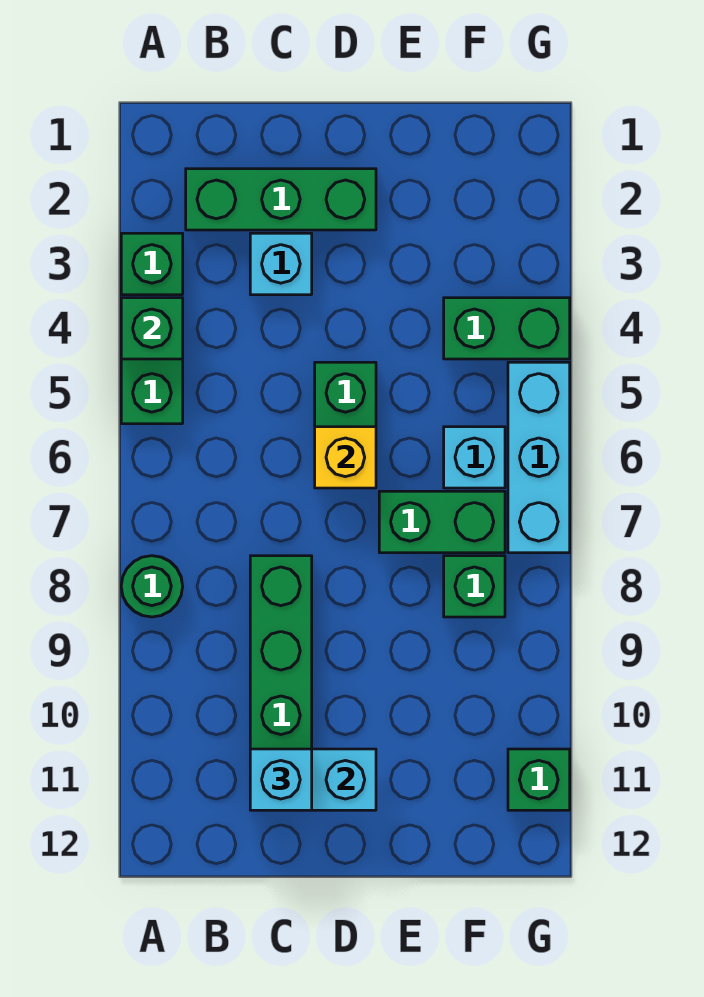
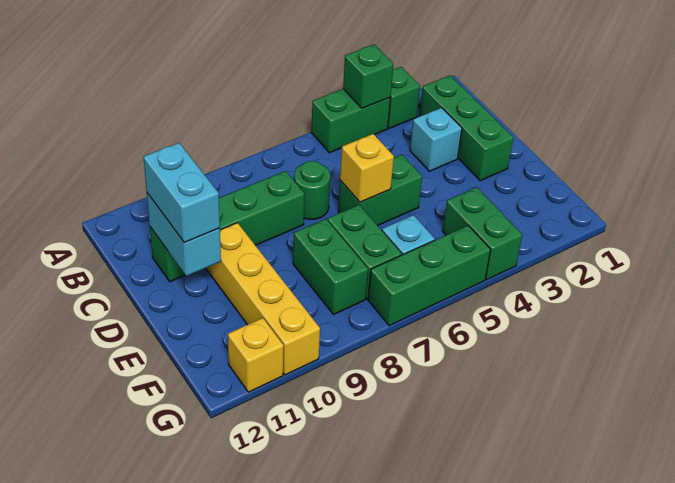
green round brick A8 level 1 -> green round brick C7 level 1
cyan brick C11 level 3 -> cyan brick C11:D11 level 3
none -> yellow brick D10:G10 level 1
green brick F8 level 1 -> green brick E8:F8 level 1
cyan brick G5:G7 level 1 -> green brick G5:G7 level 1
green brick G11 level 1 -> yellow brick G11 level 1

